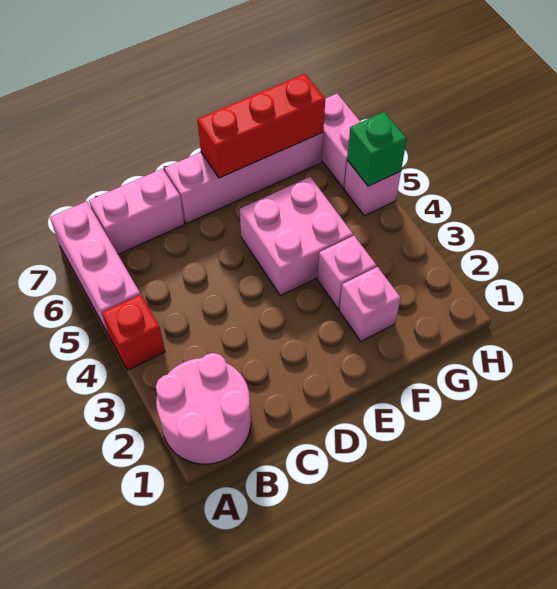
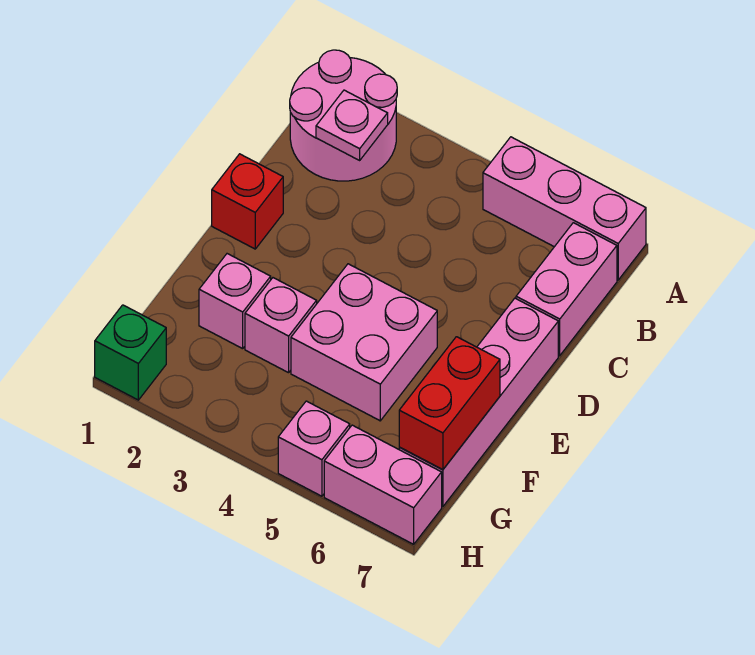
red brick A4 level 1 -> red brick D1 level 1
none -> pink plate B2 level 2
red brick E7:G7 level 2 -> red brick F7:G7 level 2
green brick H5 level 2 -> green brick H1 level 1

